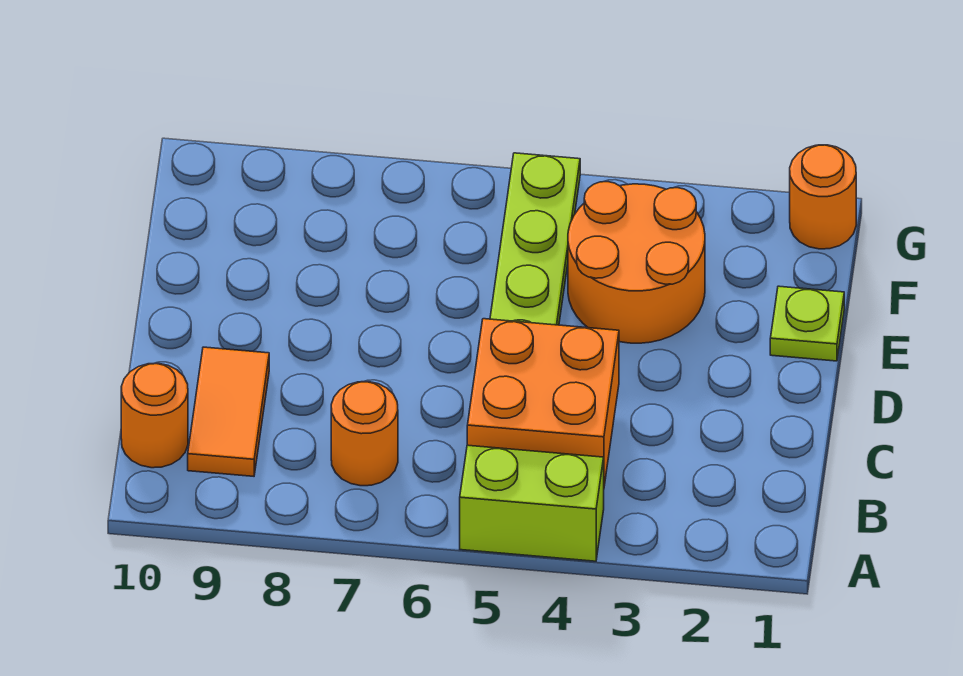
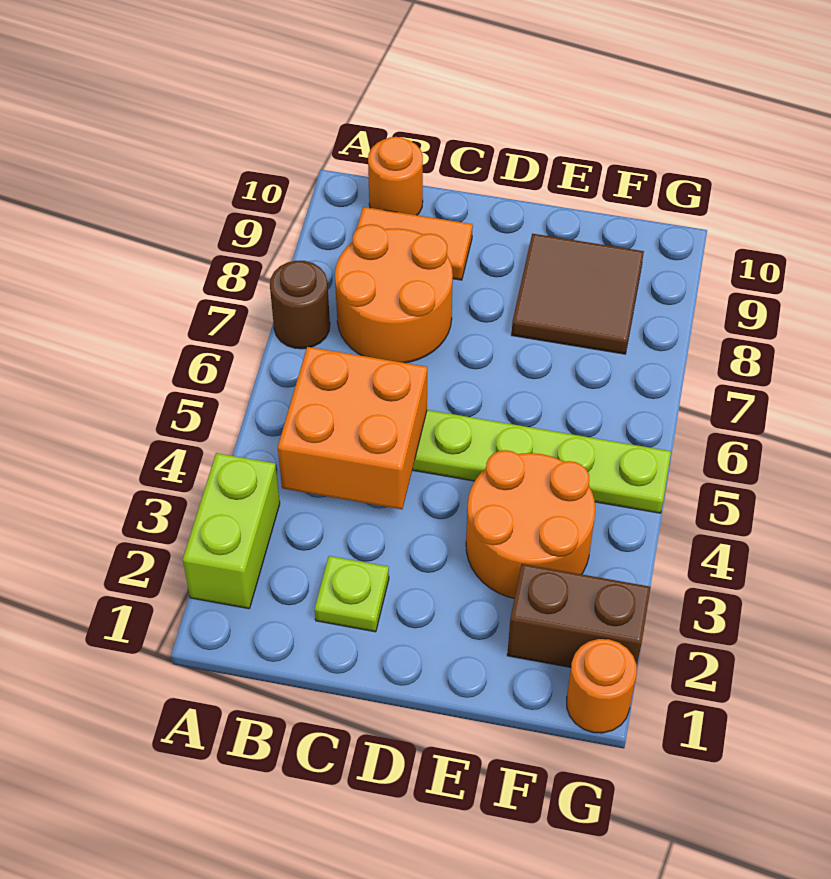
lime brick A4:A5 level 1 -> lime brick A2:A3 level 1
none -> brown round brick A7 level 1
orange round brick B7 level 1 -> orange round brick B7:C8 level 1
lime plate E1 level 1 -> lime plate C2 level 1
none -> brown tile E8:F9 level 1
none -> brown brick F2:G2 level 1

